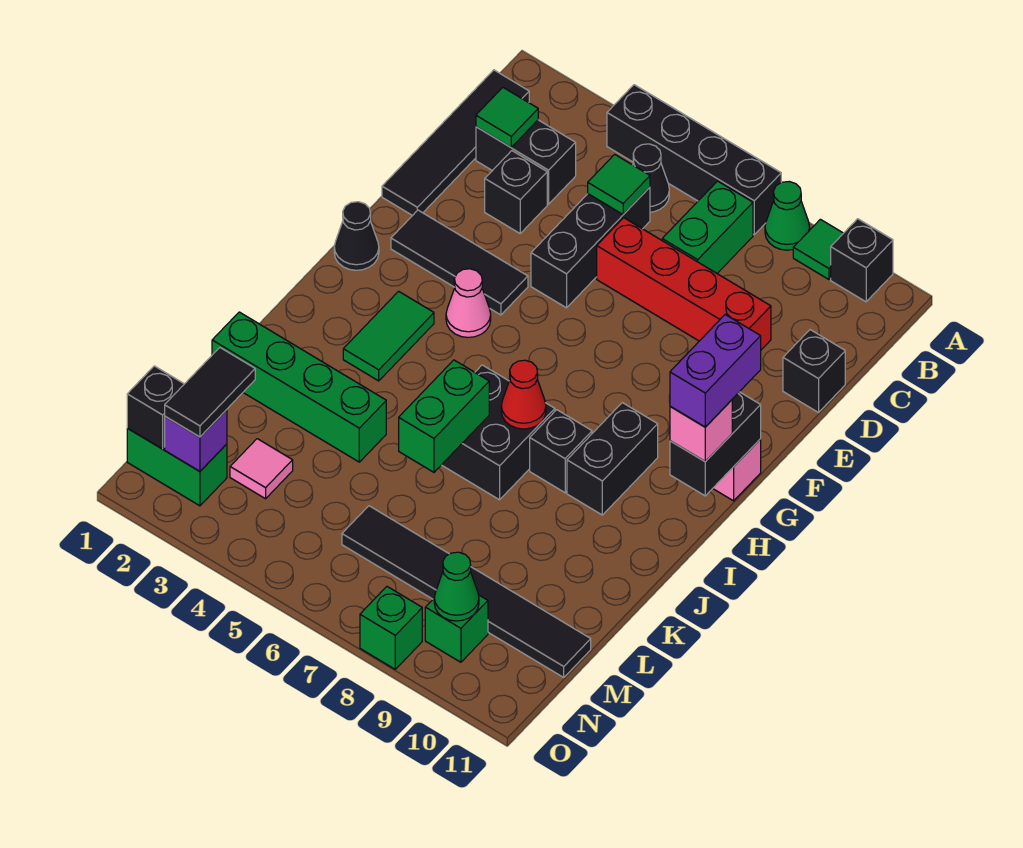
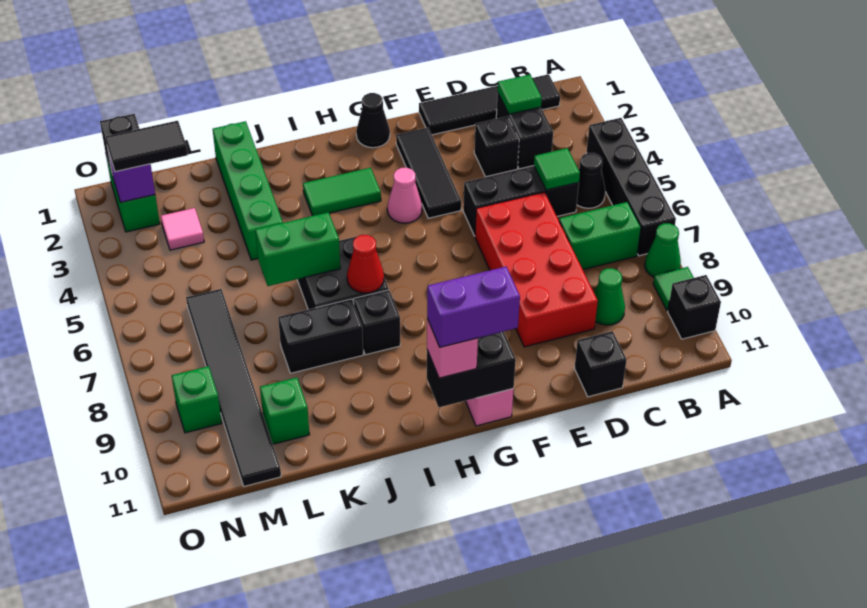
red brick D6:D9 level 1 -> red brick D6:E9 level 1
black brick H9:I9 level 1 -> black brick J8:K8 level 1
green cone N9 level 2 -> green cone C9 level 1
green brick O8 level 1 -> green brick L10 level 1

